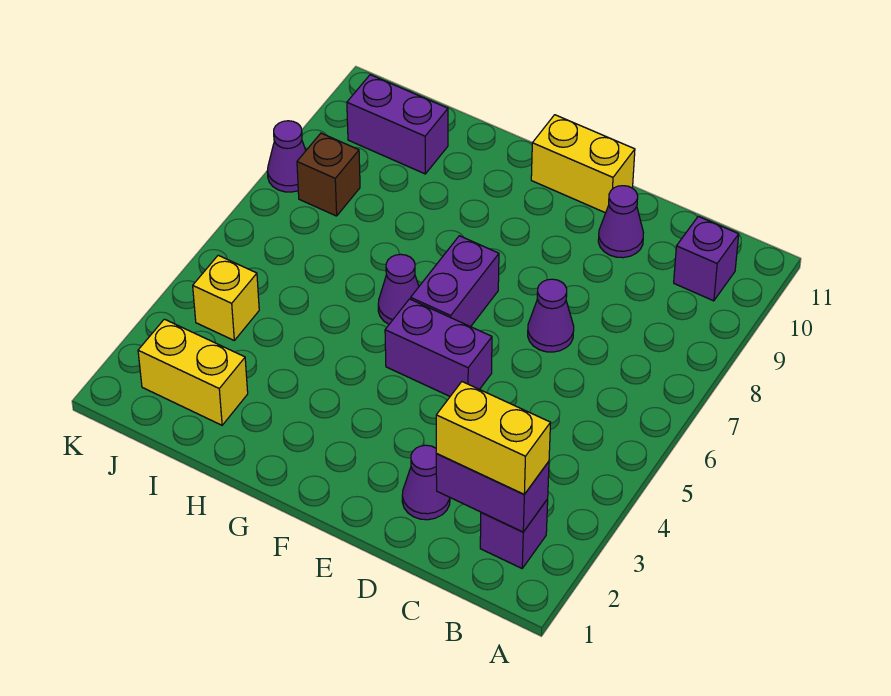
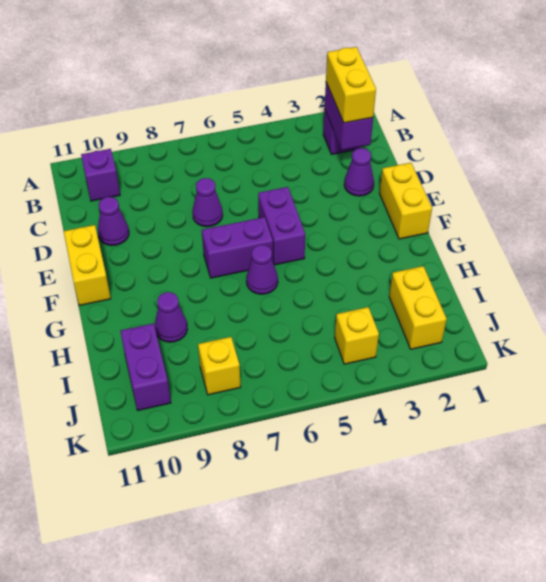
none -> yellow brick E1:F1 level 1
brown brick J8 level 1 -> yellow brick J8 level 1
purple cone K8 level 1 -> purple cone H9 level 1

